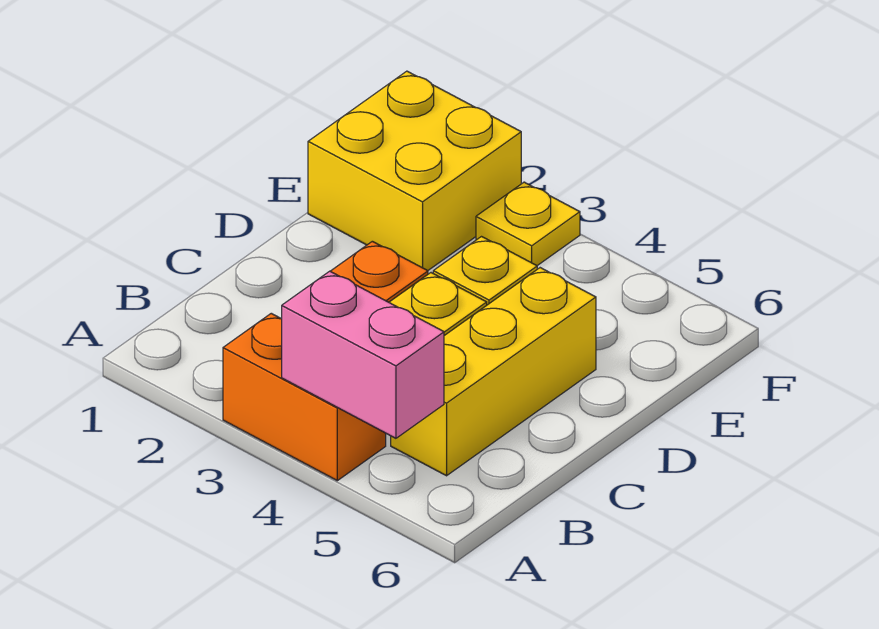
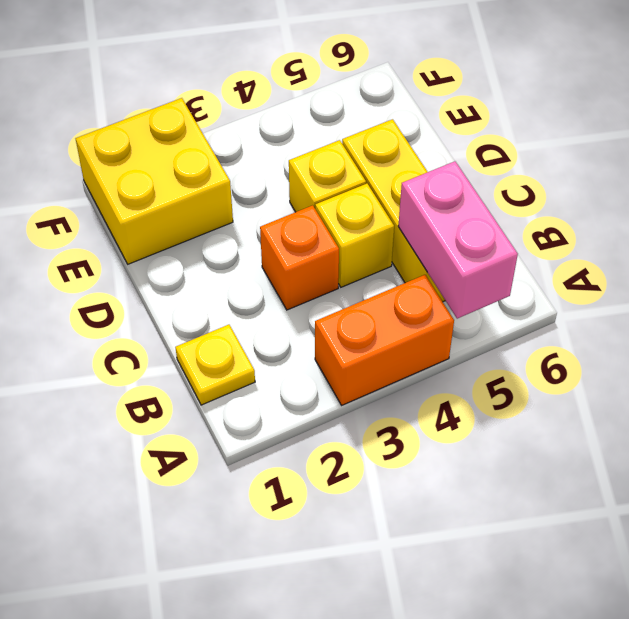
pink brick A4:A5 level 2 -> pink brick A5:B5 level 2
yellow plate F3 level 1 -> yellow plate B1 level 1

